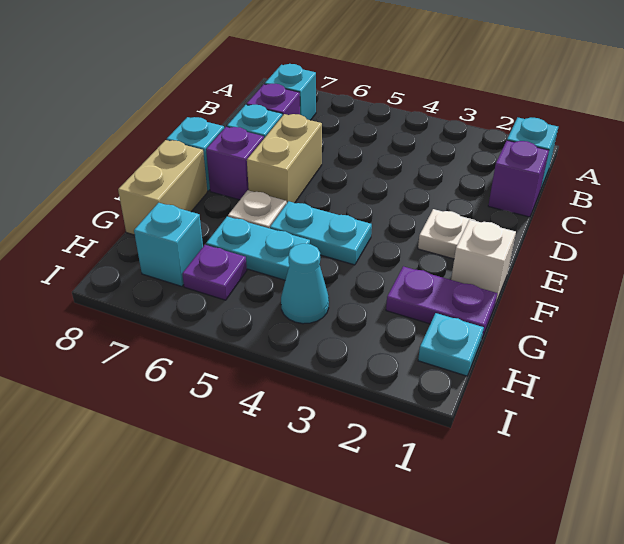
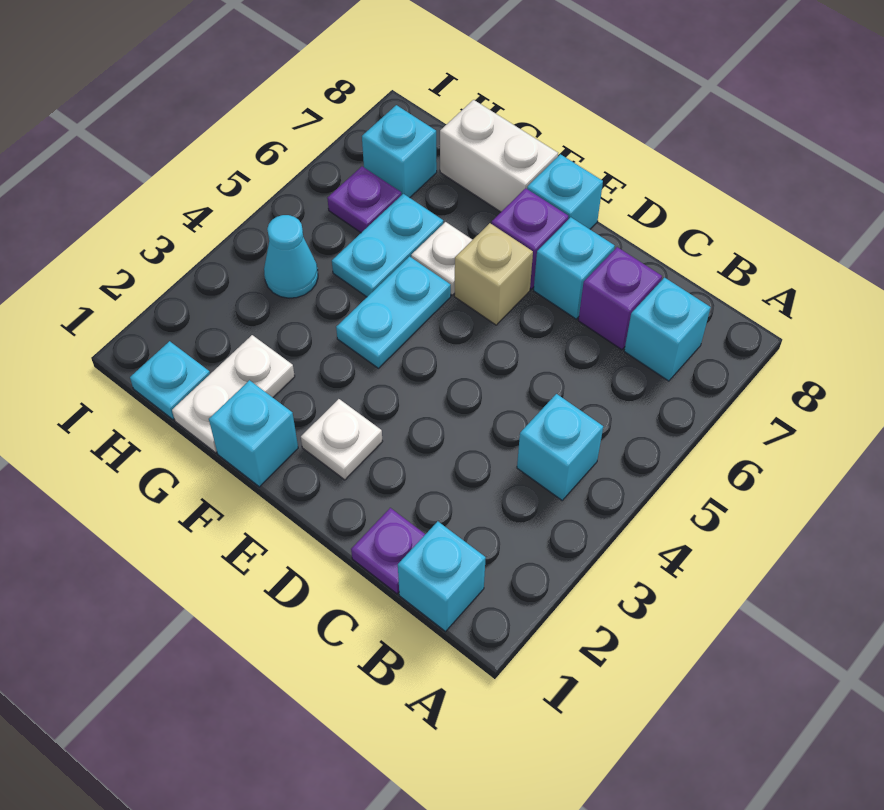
none -> cyan brick B4 level 1
purple brick C1 level 1 -> purple plate C1 level 1
tan brick D6:E6 level 1 -> tan brick E6 level 1
white brick F1 level 1 -> cyan brick F1 level 1
tan brick F8:G8 level 1 -> white brick F8:G8 level 1
purple plate G1:G2 level 1 -> white plate G1:G2 level 1

